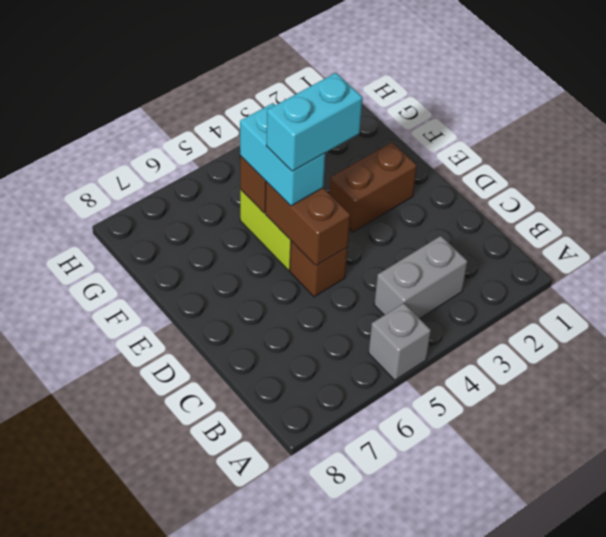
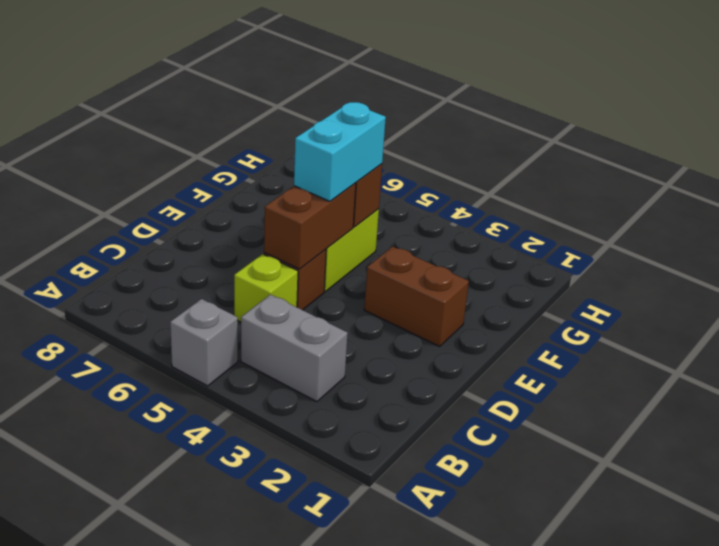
none -> lime brick C5 level 1
cyan brick E4:E5 level 4 -> none

